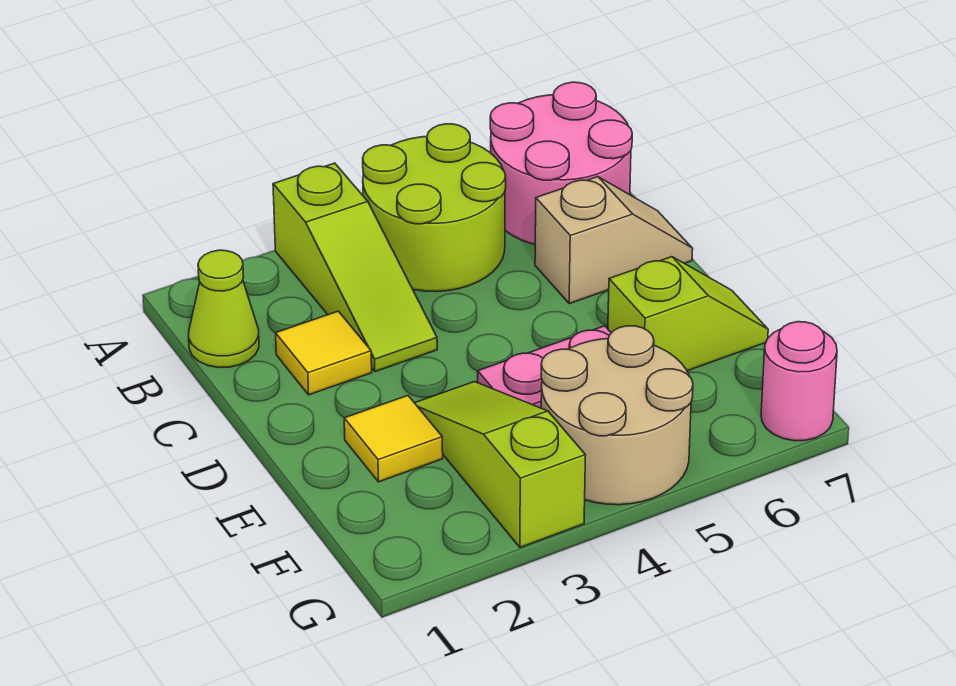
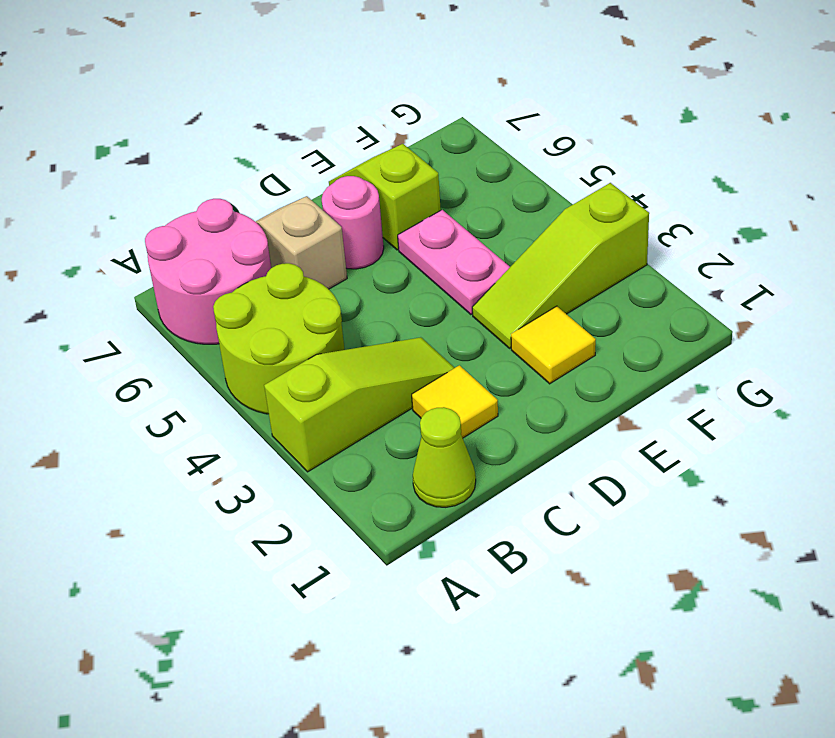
tan round brick F4:G5 level 1 -> none
pink round brick G7 level 1 -> pink round brick D6 level 1

